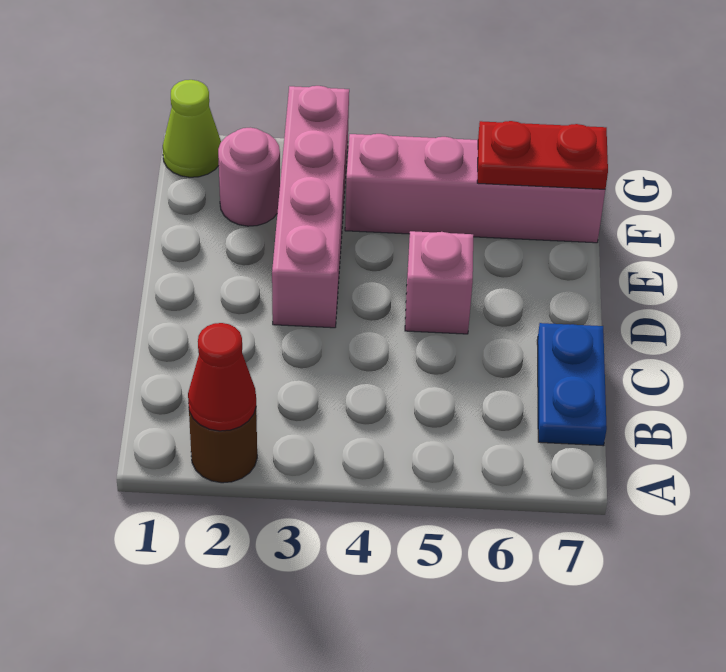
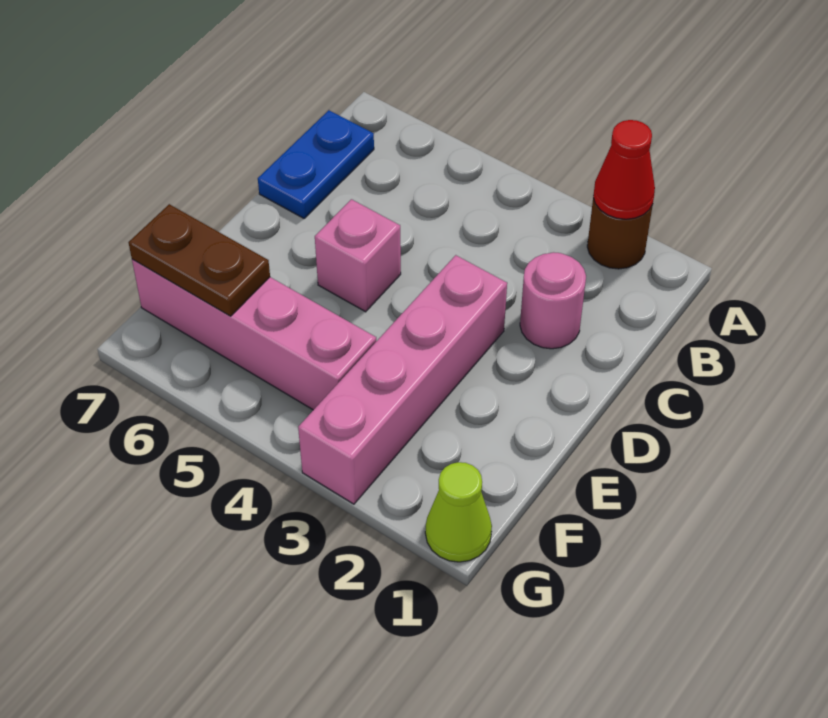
pink round brick F2 level 1 -> pink round brick C2 level 1
red plate F6:F7 level 2 -> brown plate F6:F7 level 2

